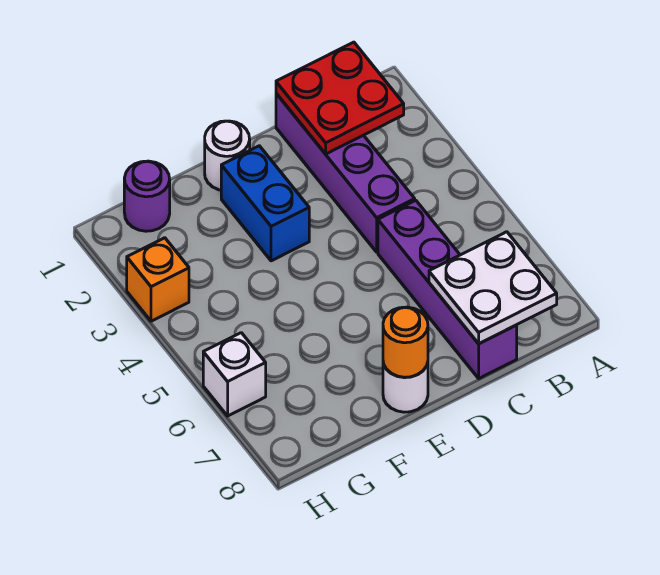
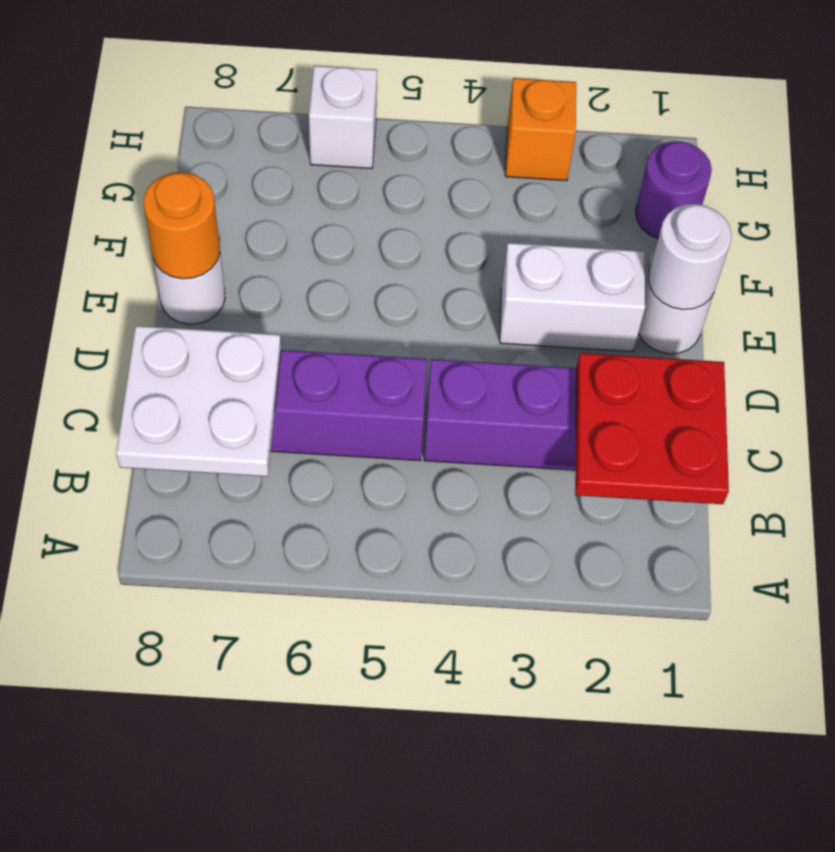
none -> white round brick E1 level 2
blue brick E2:E3 level 1 -> white brick E2:E3 level 1

